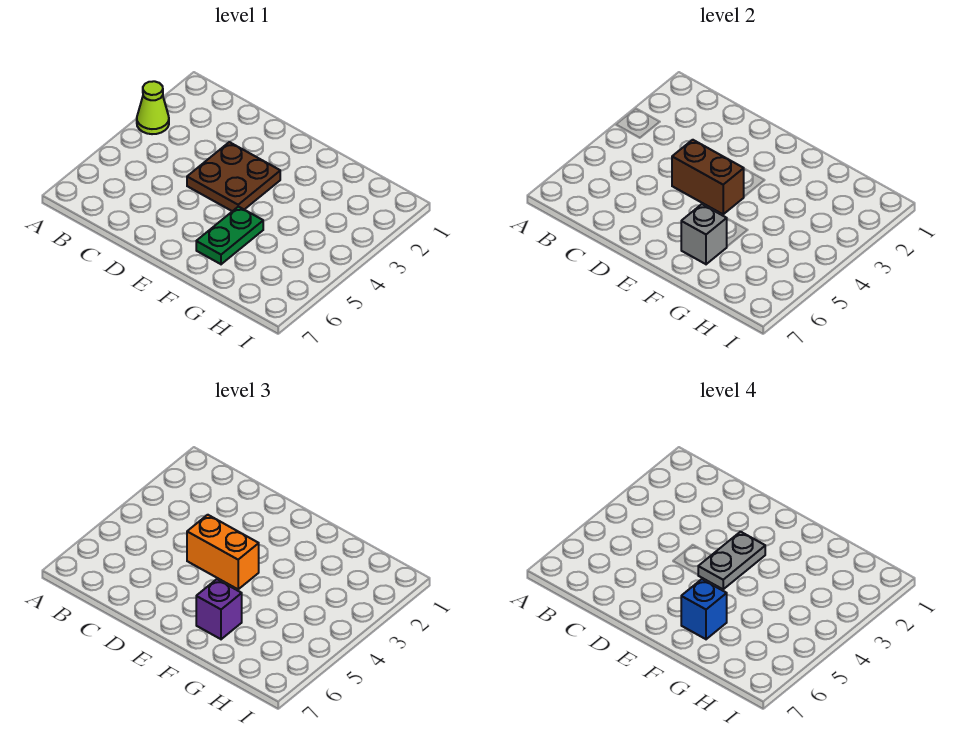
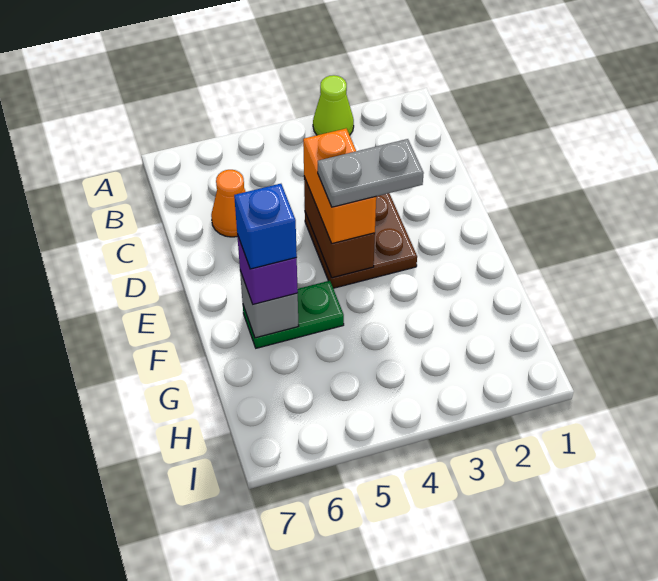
none -> orange cone C6 level 1

